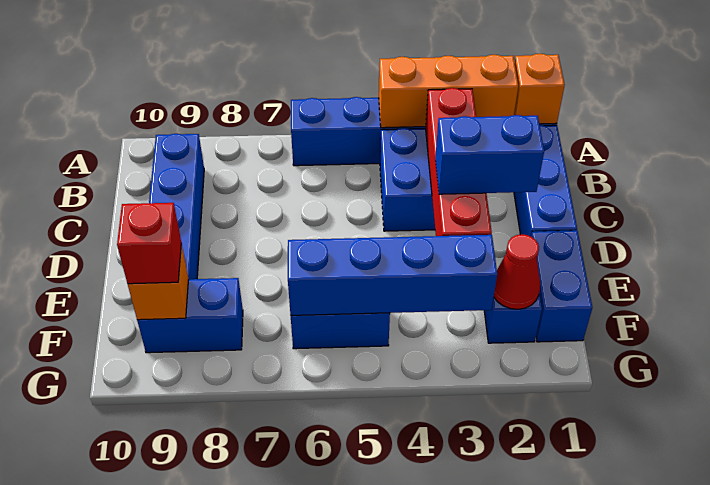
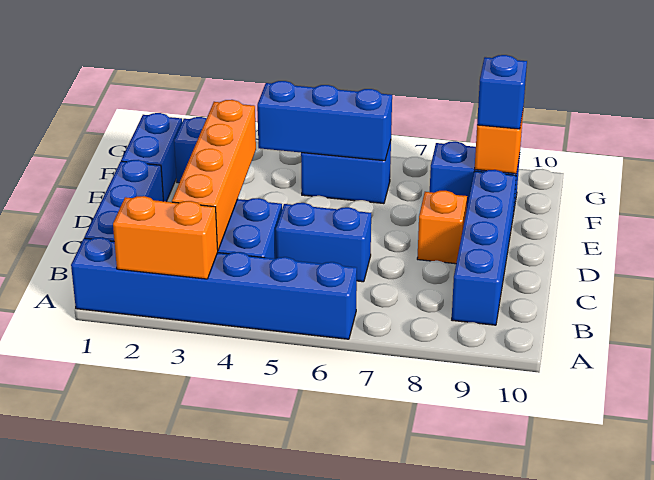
orange brick A1 level 2 -> orange brick D8 level 1
orange brick A2:A4 level 2 -> orange brick A2:A3 level 2
red brick B3:E3 level 2 -> orange brick B3:E3 level 2
blue brick D2:D3 level 3 -> blue brick C5:C6 level 1
red cone F2 level 2 -> none
blue brick F3:F6 level 2 -> blue brick F4:F6 level 2
red brick F9 level 3 -> blue brick F9 level 3

